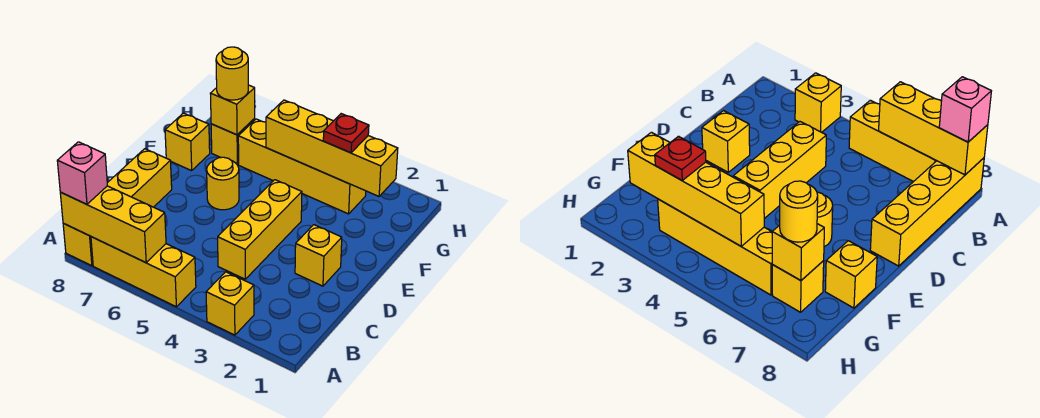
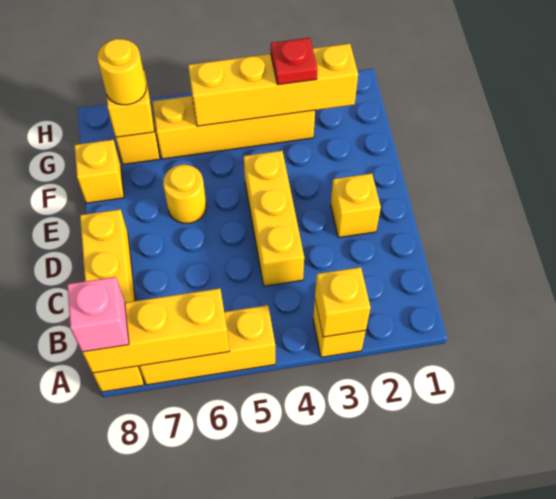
none -> yellow brick A3 level 2

